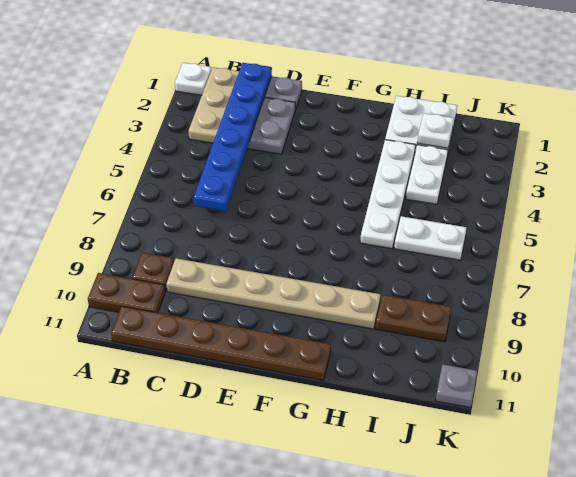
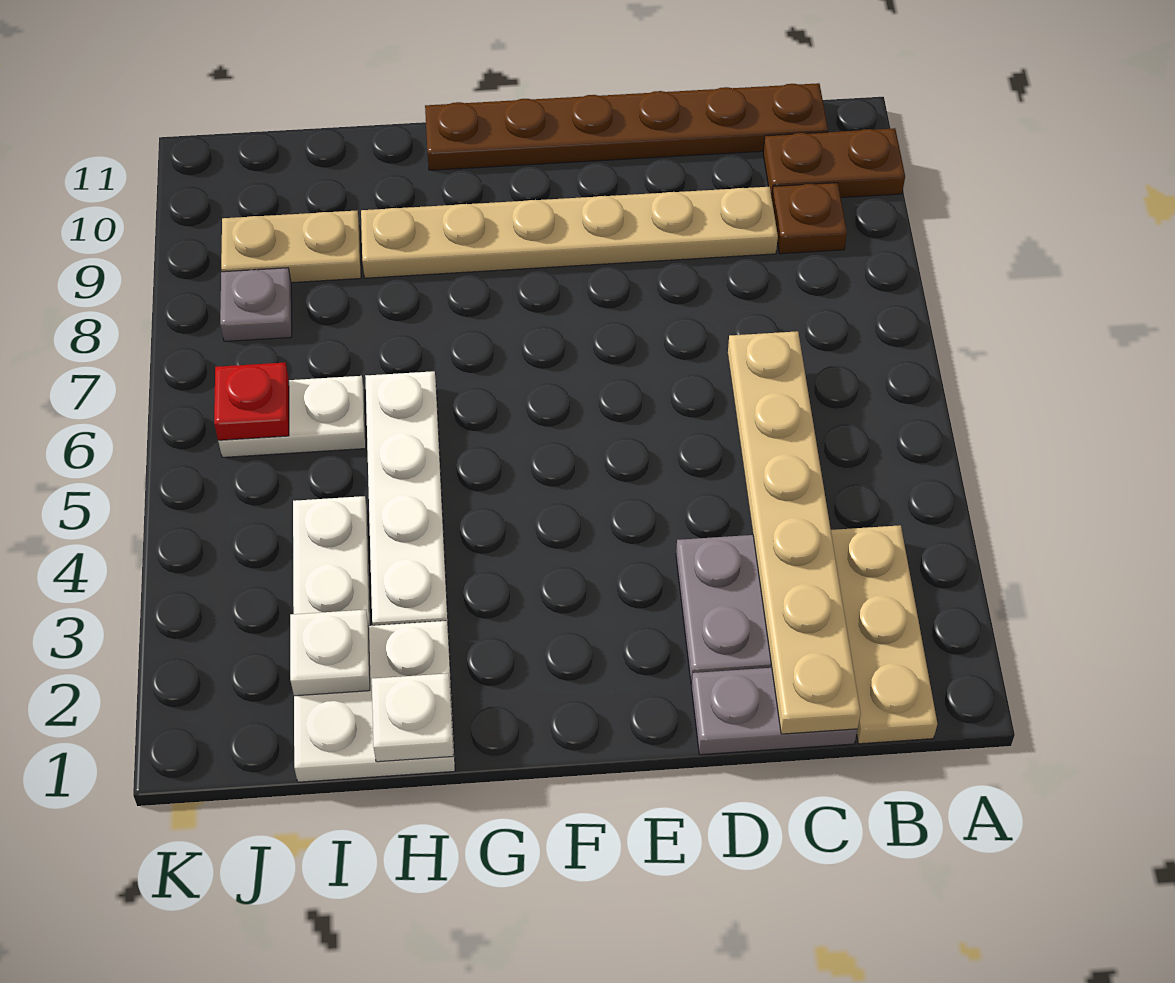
white plate A1 level 1 -> white plate H1 level 2
blue plate C1:C6 level 2 -> tan plate C1:C6 level 2
brown plate I9:J9 level 1 -> tan plate I9:J9 level 1
none -> red plate J6 level 2
grey plate K11 level 1 -> grey plate J8 level 1

